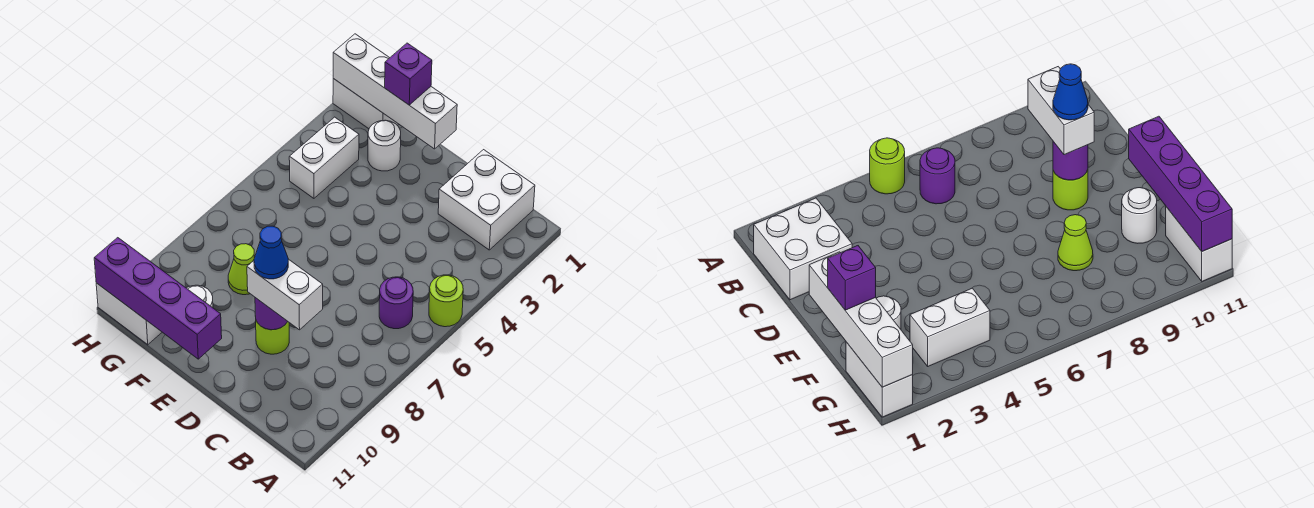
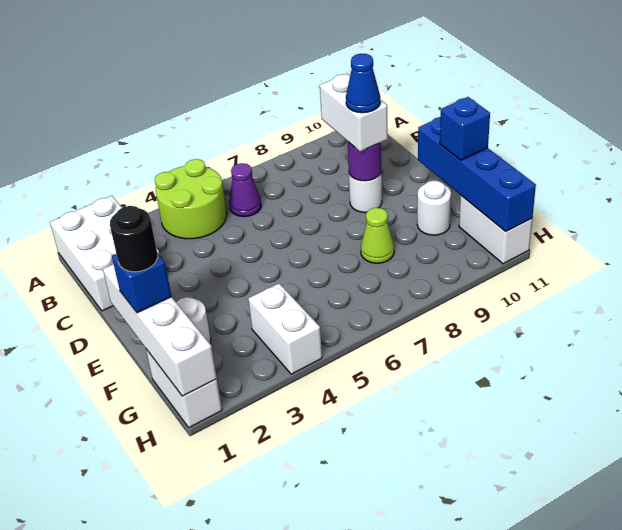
lime round brick A5 level 1 -> lime round brick A4:B5 level 1
white brick B1:C2 level 1 -> white brick A1:C2 level 1
purple round brick B6 level 1 -> purple cone B6 level 1
lime round brick D9 level 1 -> white round brick D9 level 1
purple brick E11:H11 level 2 -> blue brick E11:H11 level 2
purple brick F1 level 3 -> blue brick F1 level 3
none -> black round brick F1 level 4
none -> blue brick F11 level 3
white brick G3:G4 level 1 -> white brick G4:H4 level 1

